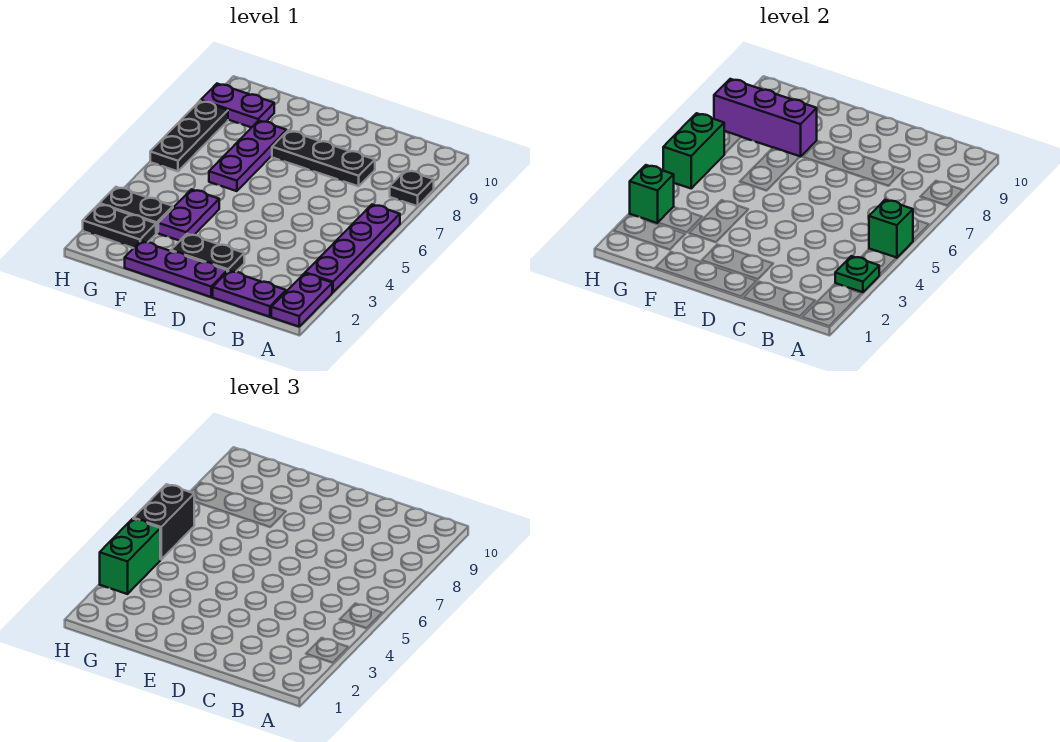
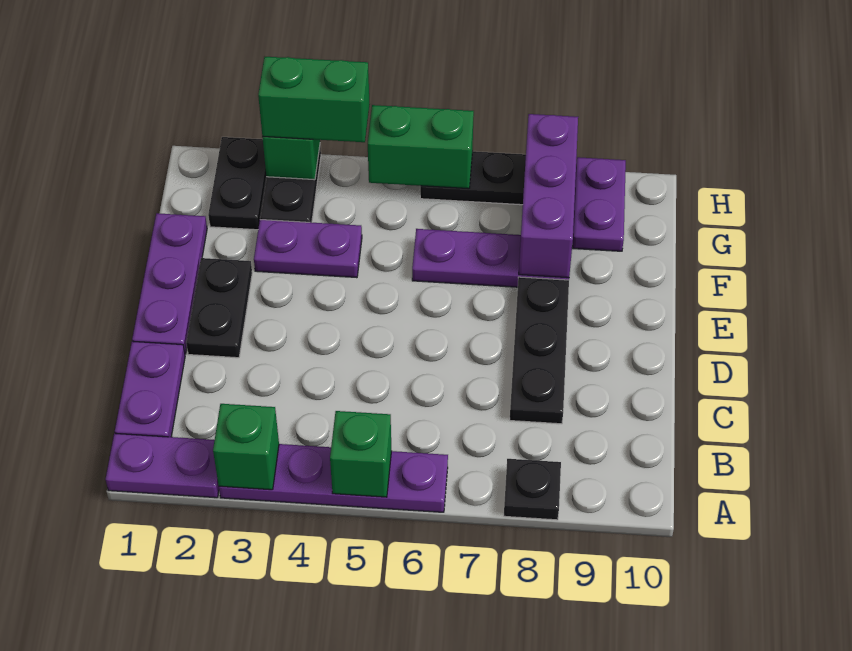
green plate A3 level 2 -> green brick A3 level 2
black brick H5:H6 level 3 -> none

